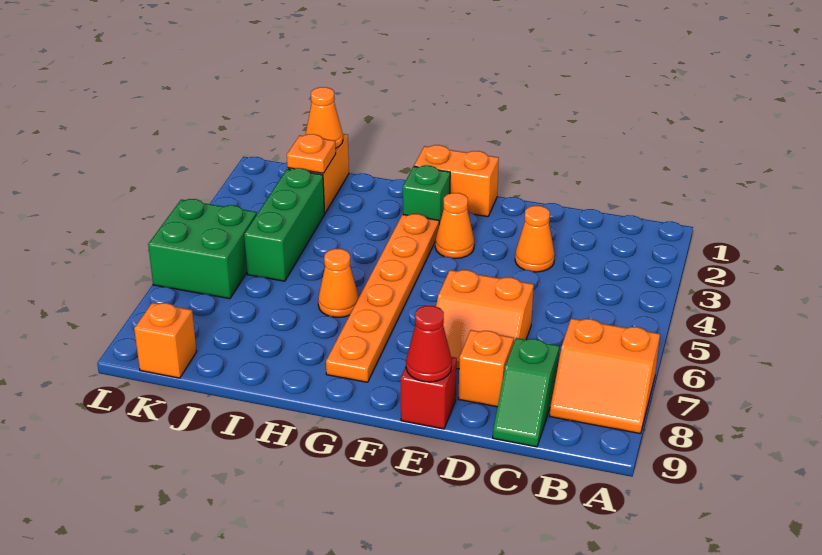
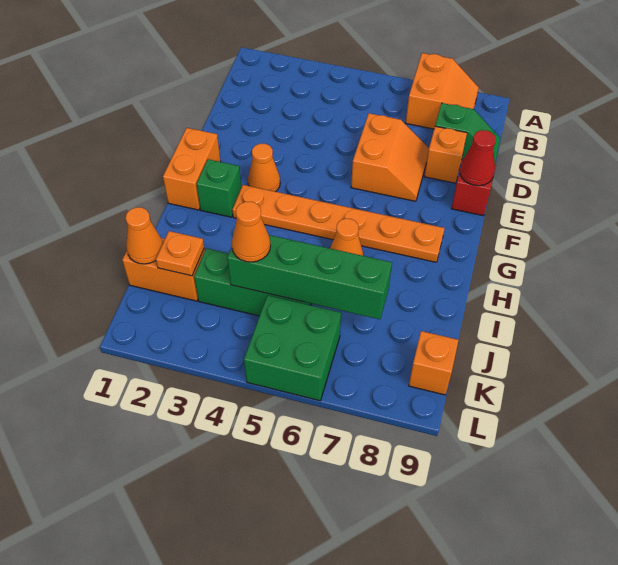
orange cone D3 level 1 -> orange cone J4 level 3
none -> green brick J4:J7 level 2

